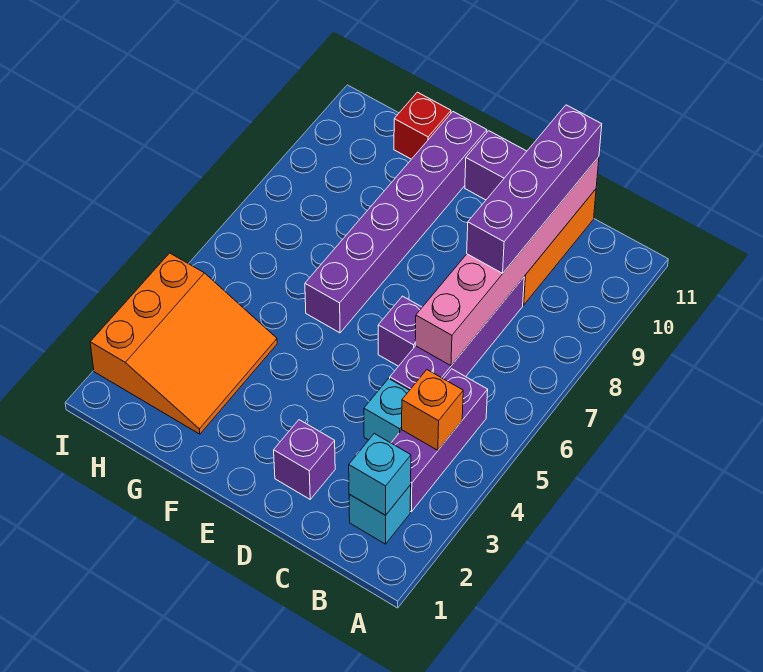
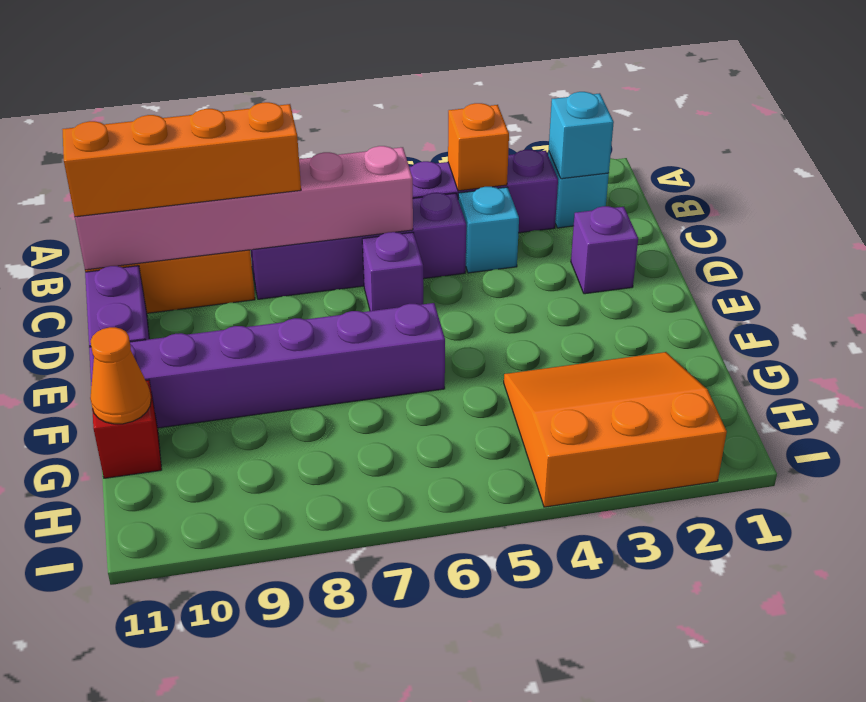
purple brick C8:C11 level 3 -> orange brick C8:C11 level 3
none -> orange cone G11 level 2

